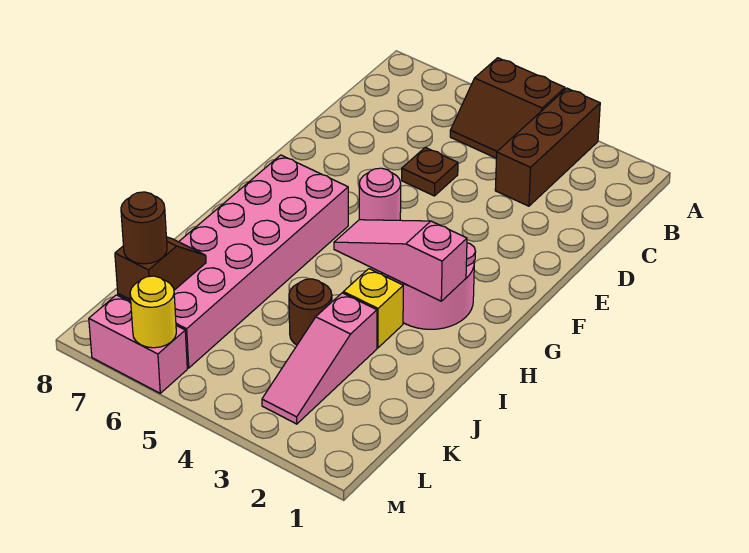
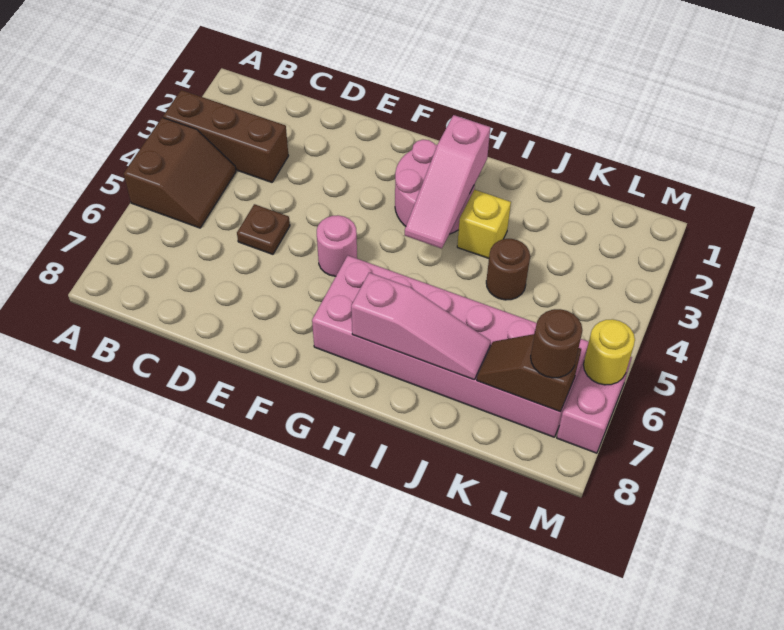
pink slope J3:L3 level 1 top J -> pink slope H7:J7 level 2 top H

